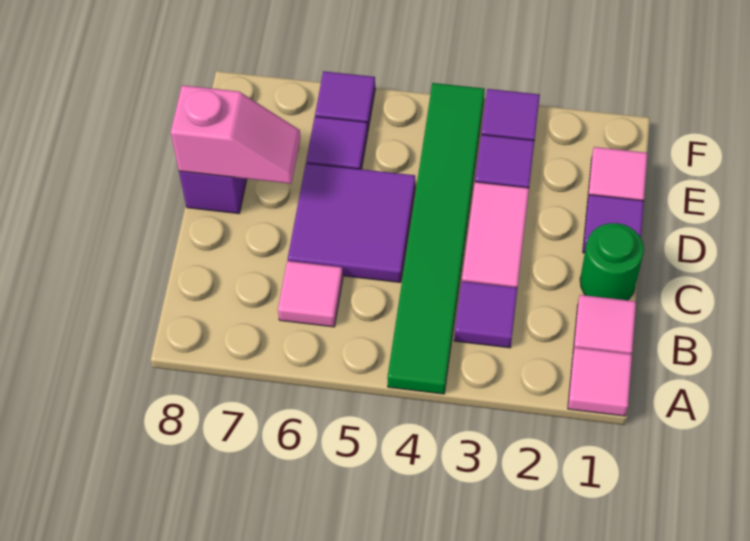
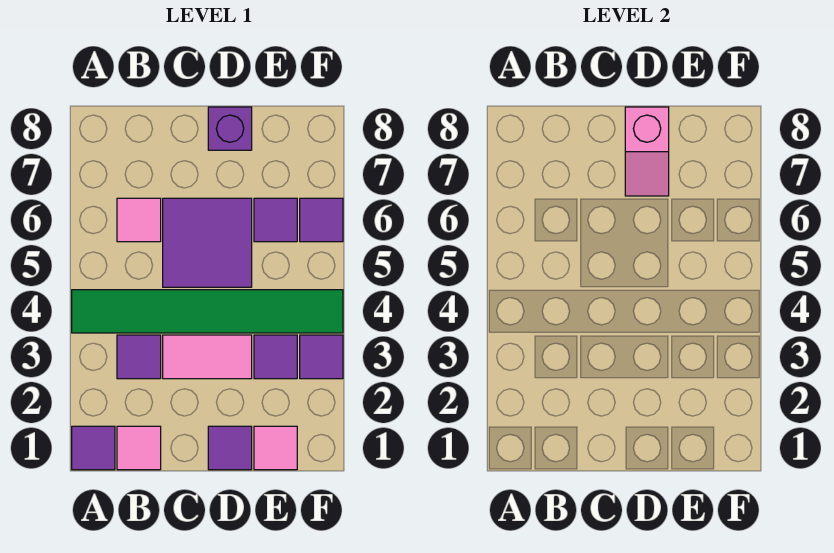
pink tile A1 level 1 -> purple tile A1 level 1
green round brick C1 level 1 -> none

